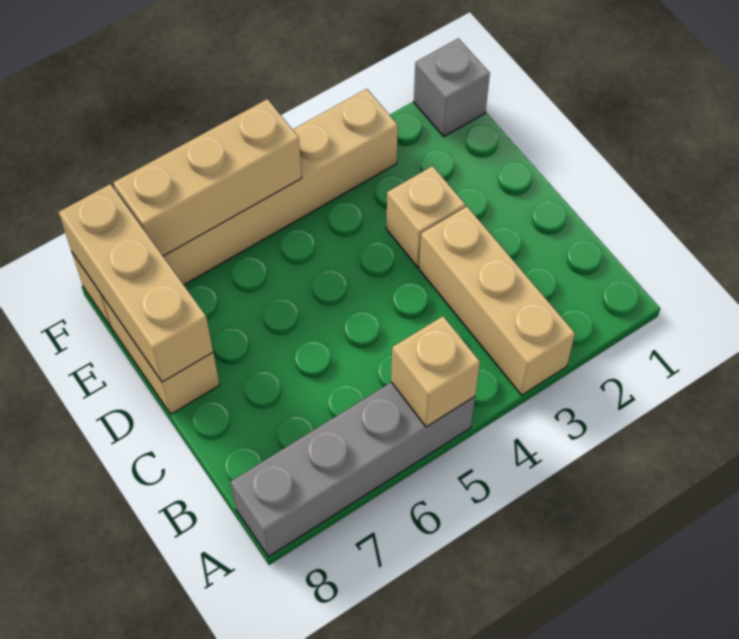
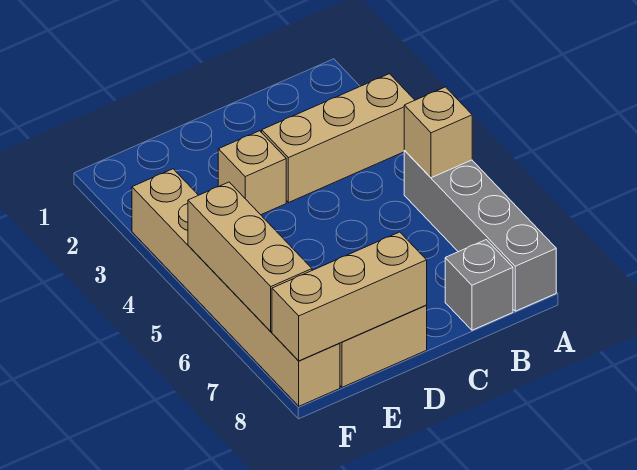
grey brick F1 level 1 -> grey brick B8 level 1

